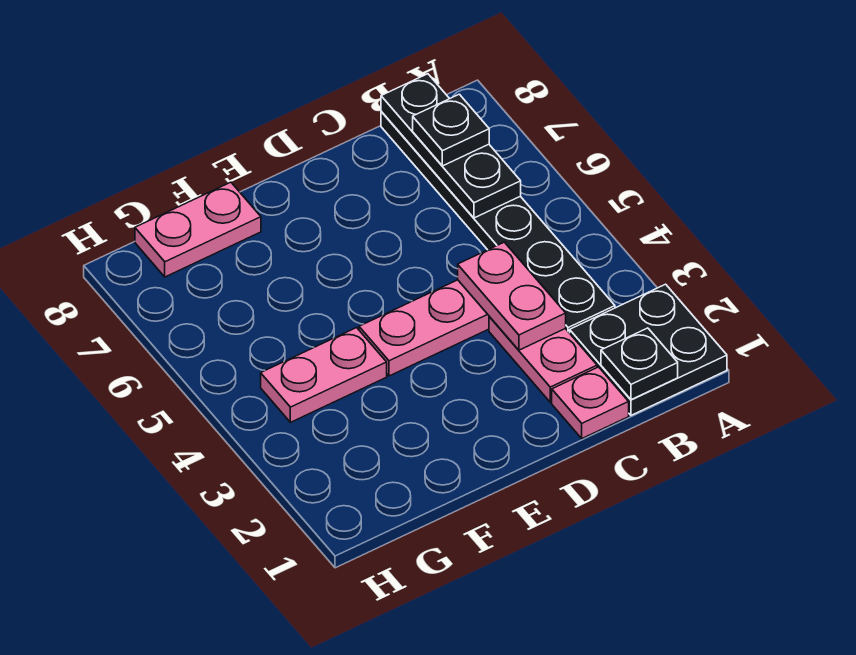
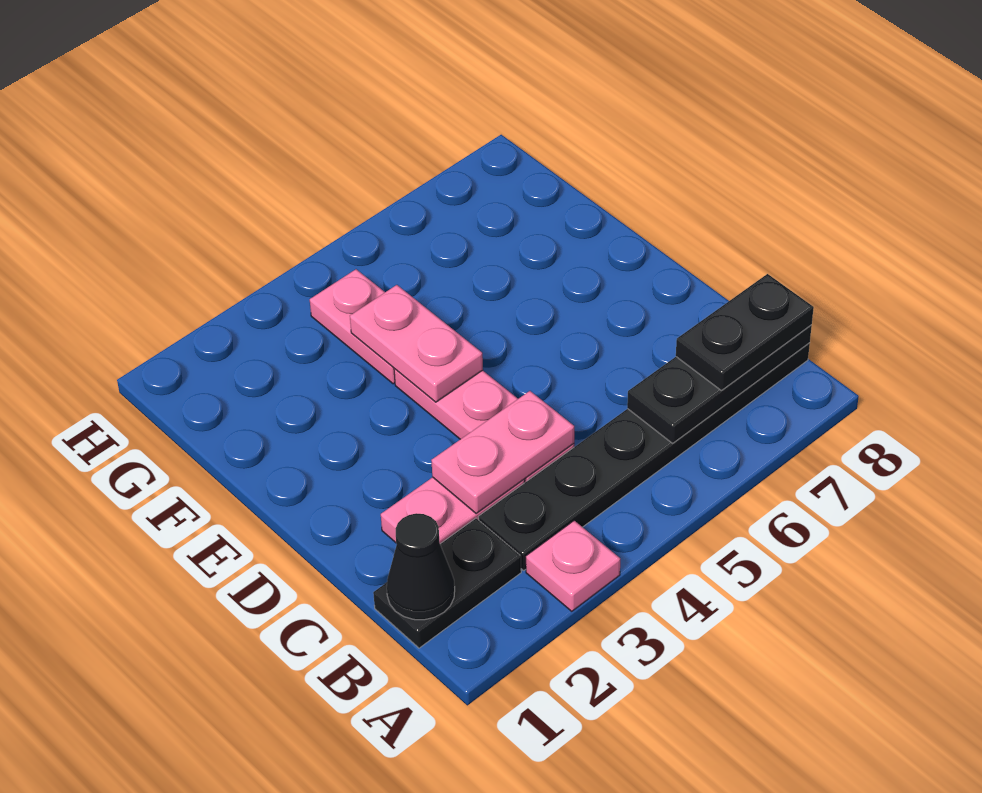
black plate A1:B2 level 1 -> black plate B1:B2 level 1
black plate B1 level 2 -> black cone B1 level 2
black plate B7 level 3 -> black plate B7:B8 level 3
pink plate C1 level 1 -> pink plate A3 level 1
pink plate F8:G8 level 1 -> pink plate E4:F4 level 2

